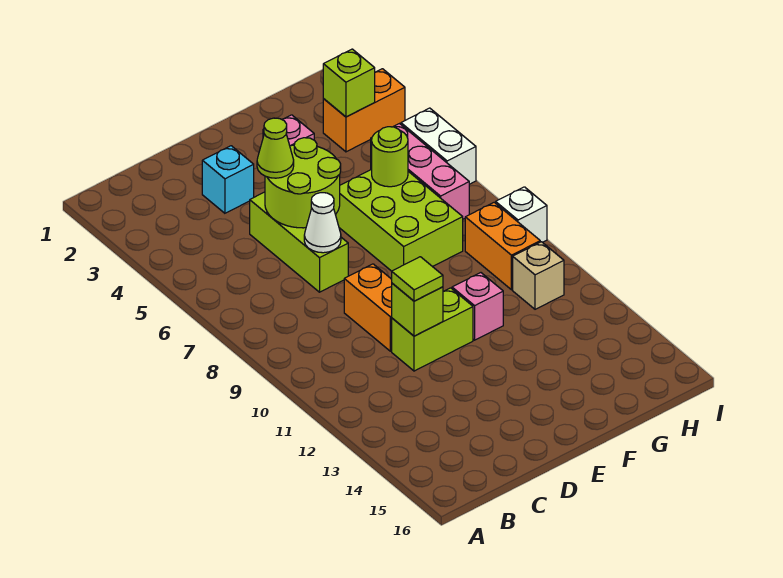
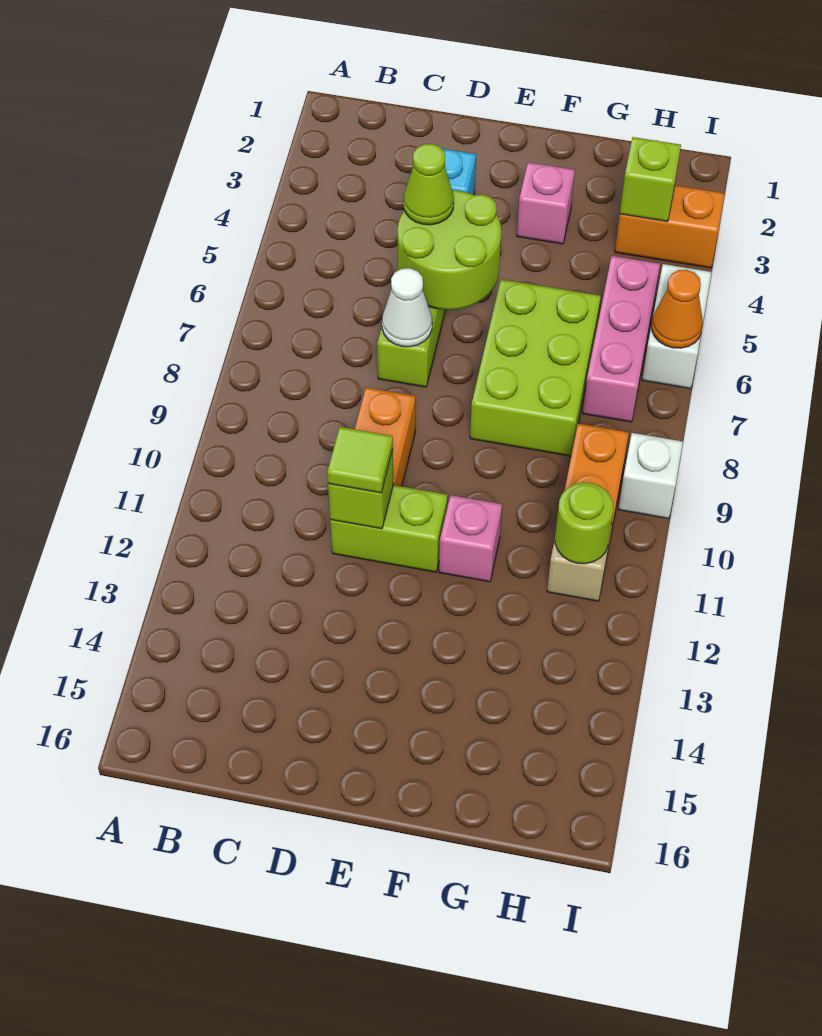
lime round brick G6 level 2 -> lime round brick H11 level 2
none -> orange cone I6 level 2

